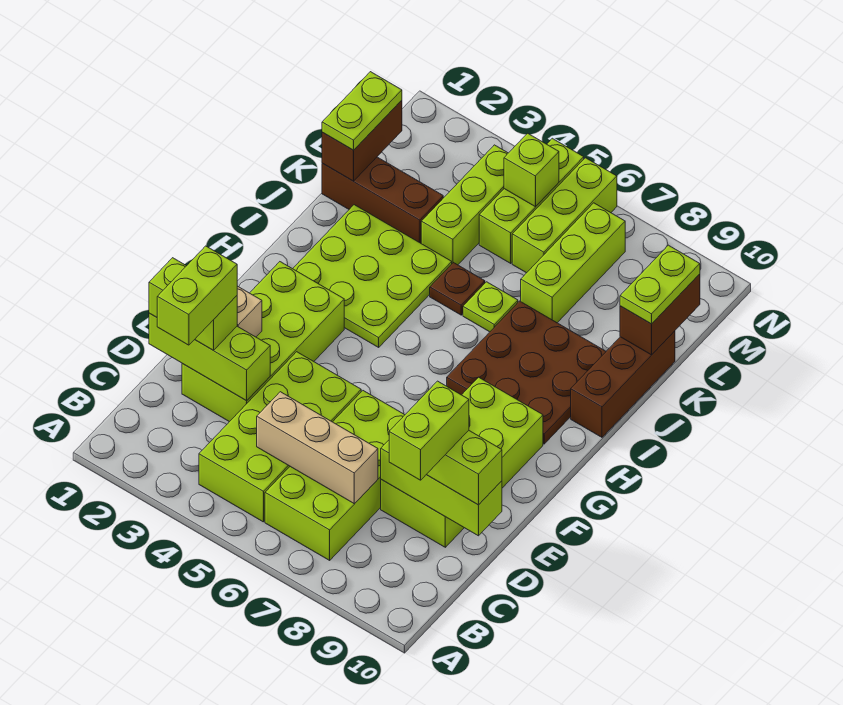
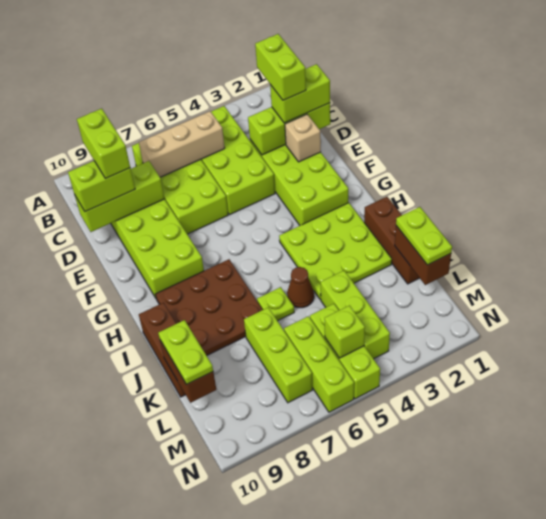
brown plate J5 level 1 -> brown cone J5 level 1
brown brick K1:K3 level 1 -> brown brick I1:K1 level 1

